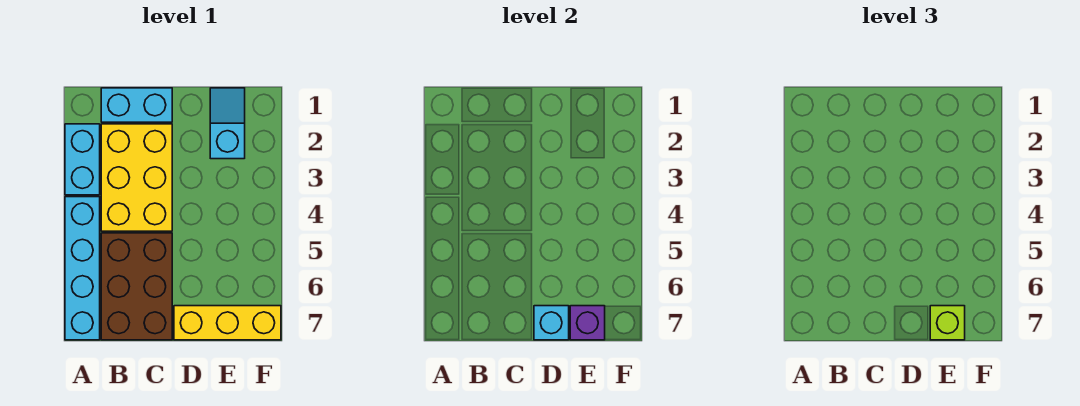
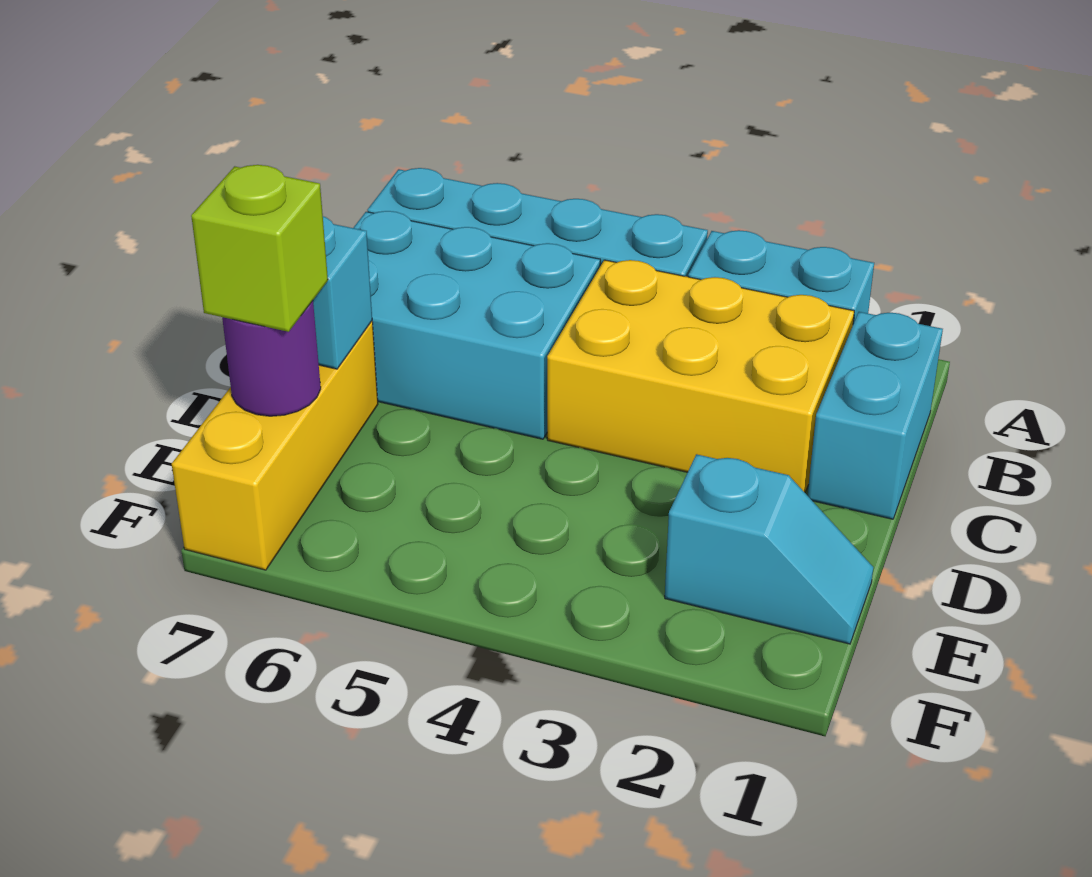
brown brick B5:C7 level 1 -> cyan brick B5:C7 level 1
purple brick E7 level 2 -> purple round brick E7 level 2

